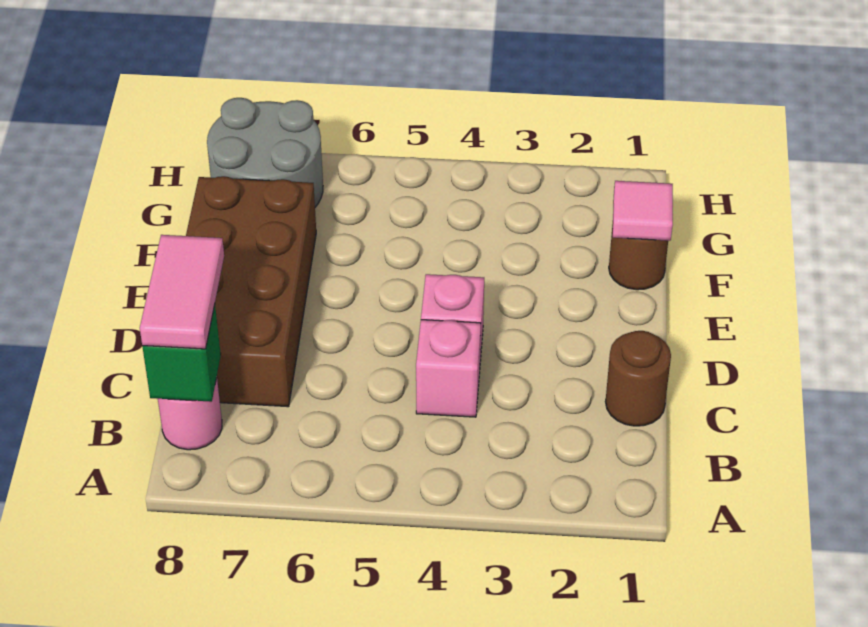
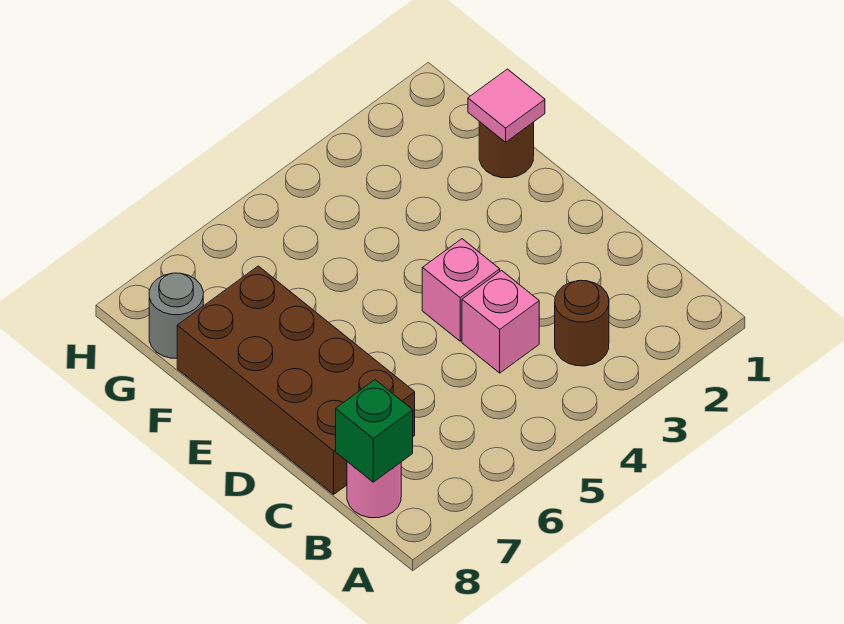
pink tile B8:C8 level 3 -> none
brown round brick C1 level 1 -> brown round brick B3 level 1
grey round brick G7:H8 level 1 -> grey round brick G8 level 1

